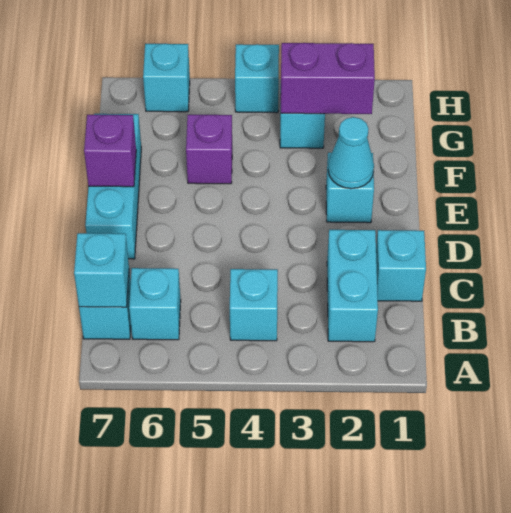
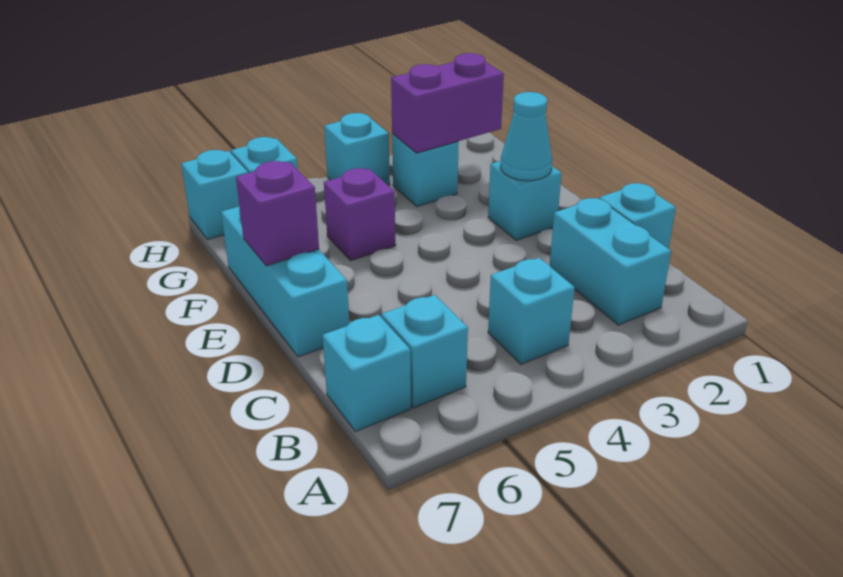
cyan brick B7 level 2 -> cyan brick H7 level 1

